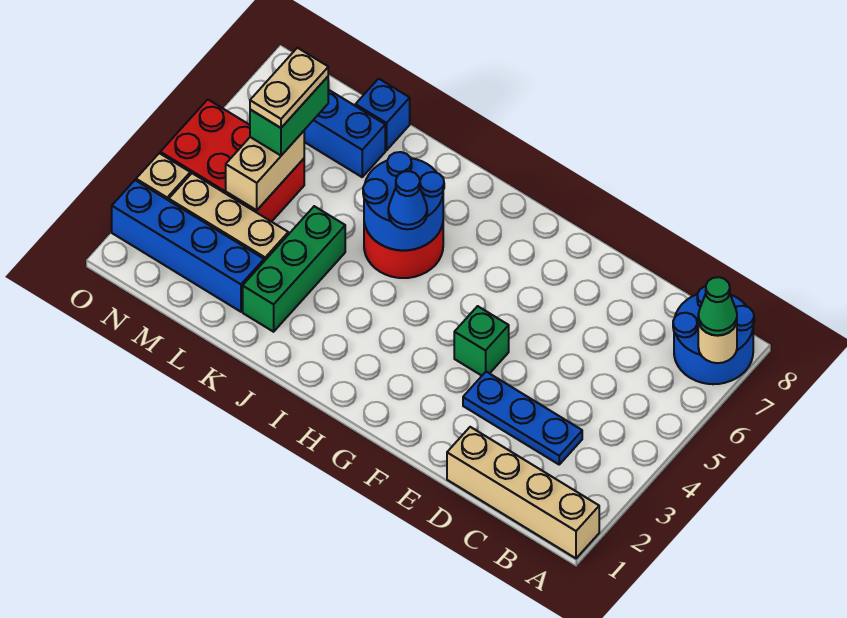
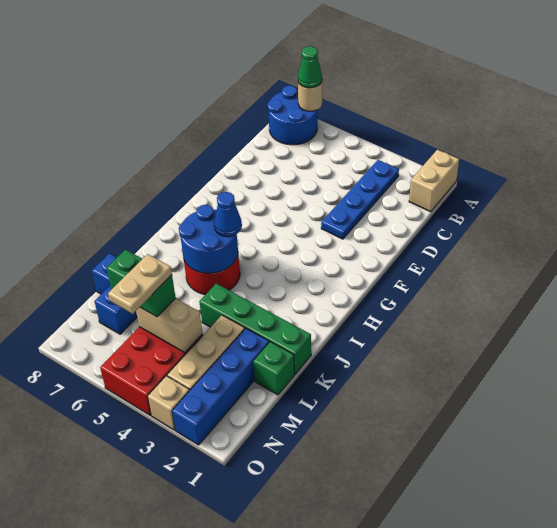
tan brick A1:D1 level 1 -> tan brick A1:B1 level 1
blue plate C3:E3 level 1 -> blue plate B3:E3 level 1
green brick F4 level 1 -> green brick L1 level 1
green brick K2:K4 level 1 -> green brick K1:K4 level 1
tan plate M5:M6 level 4 -> tan plate M5:N5 level 4

